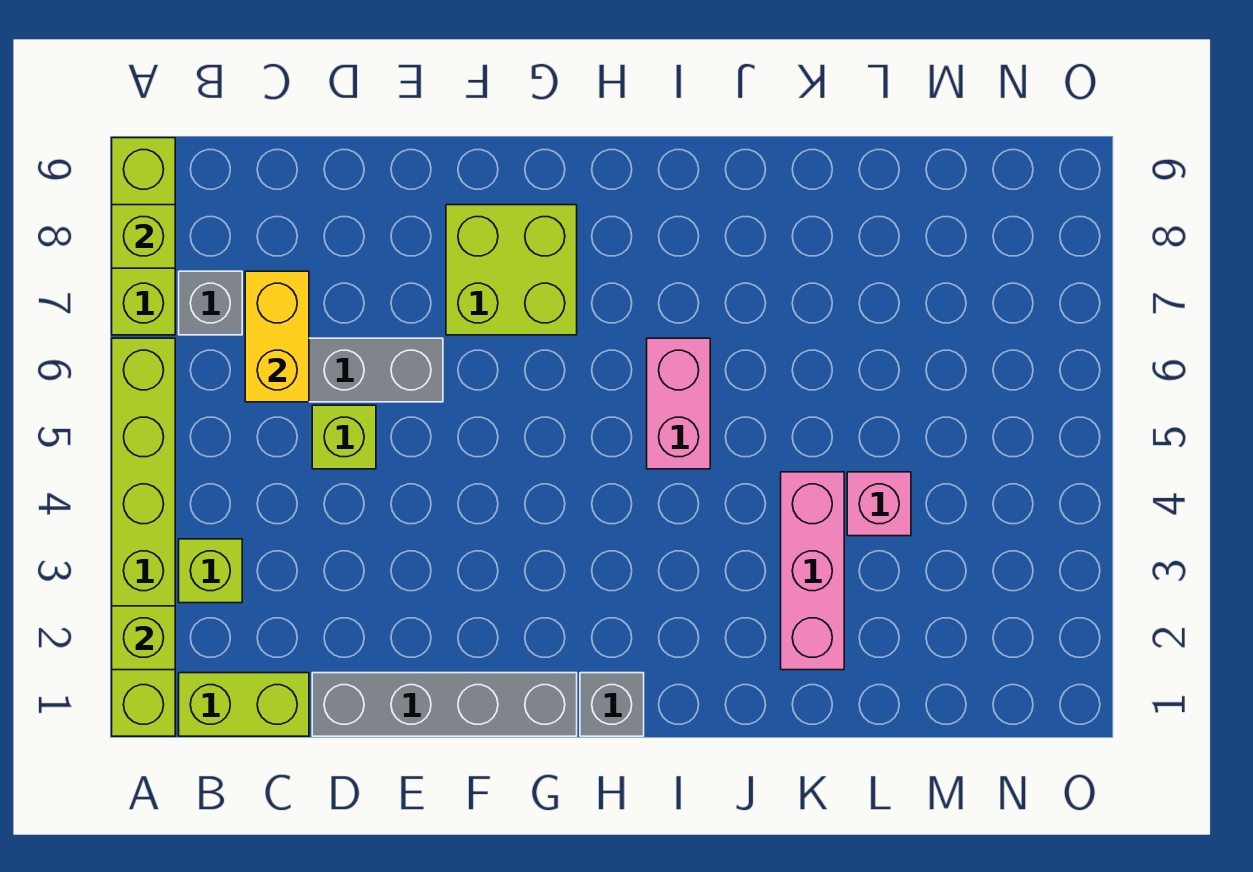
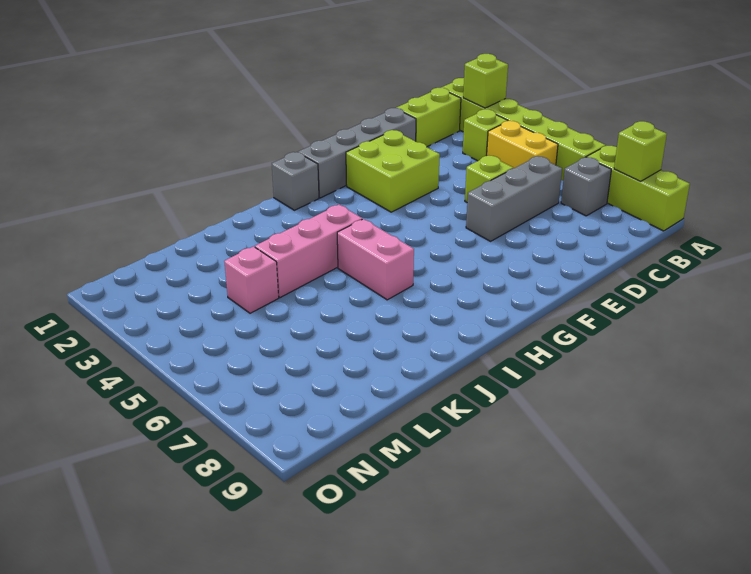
yellow brick C6:C7 level 2 -> yellow brick B4:B5 level 1
lime brick F7:G8 level 1 -> lime brick E2:F3 level 1
pink brick K2:K4 level 1 -> pink brick I4:K4 level 1

